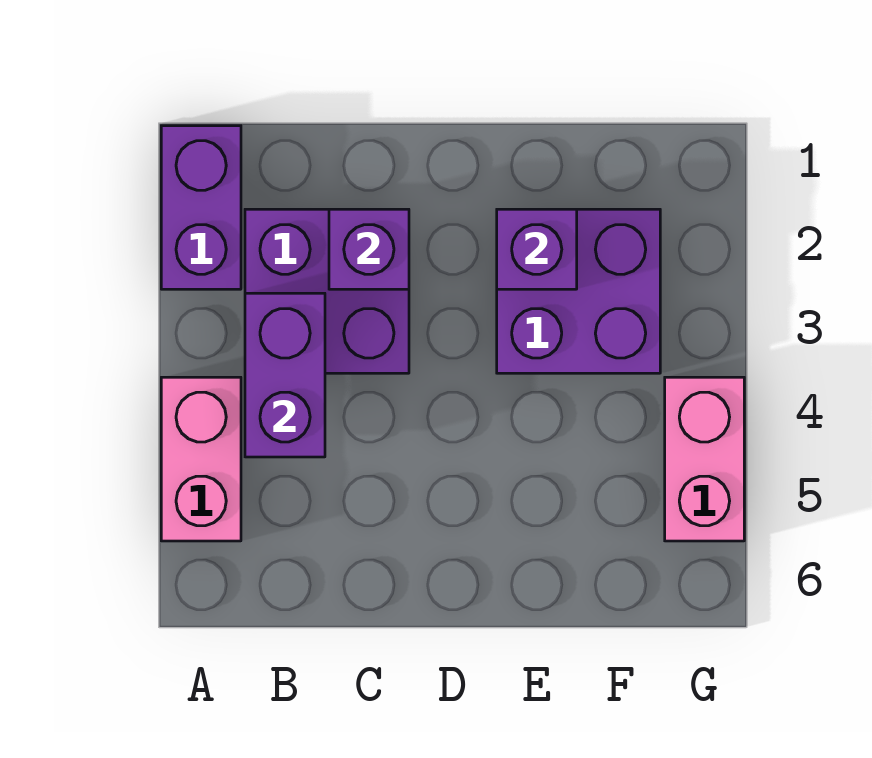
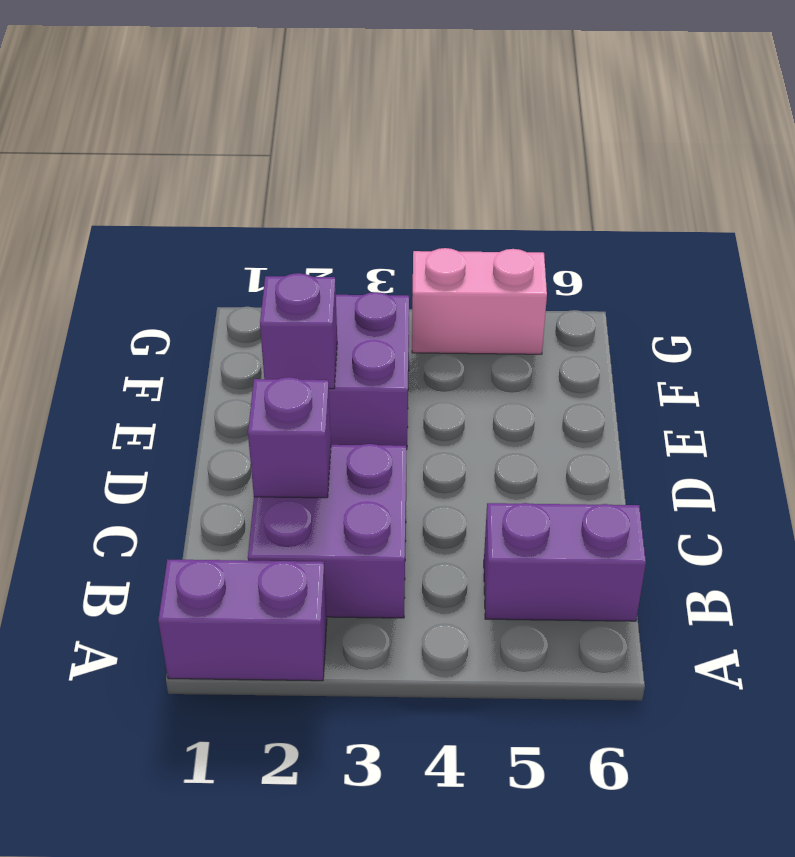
pink brick A4:A5 level 1 -> none
purple brick B3:B4 level 2 -> purple brick B5:B6 level 1

